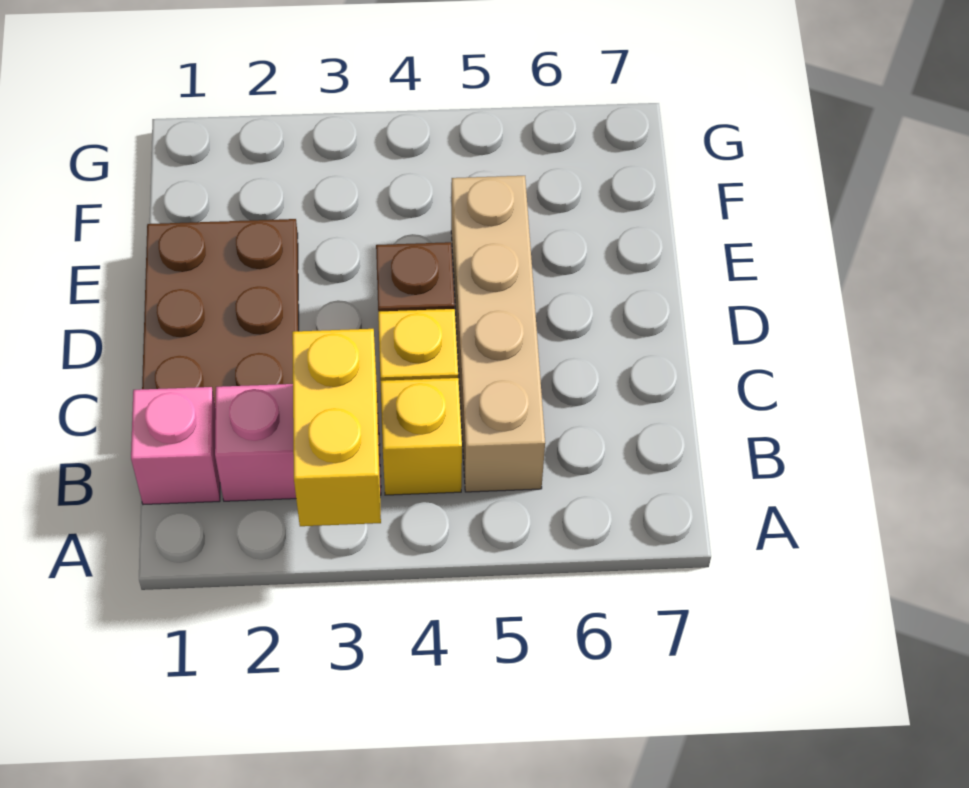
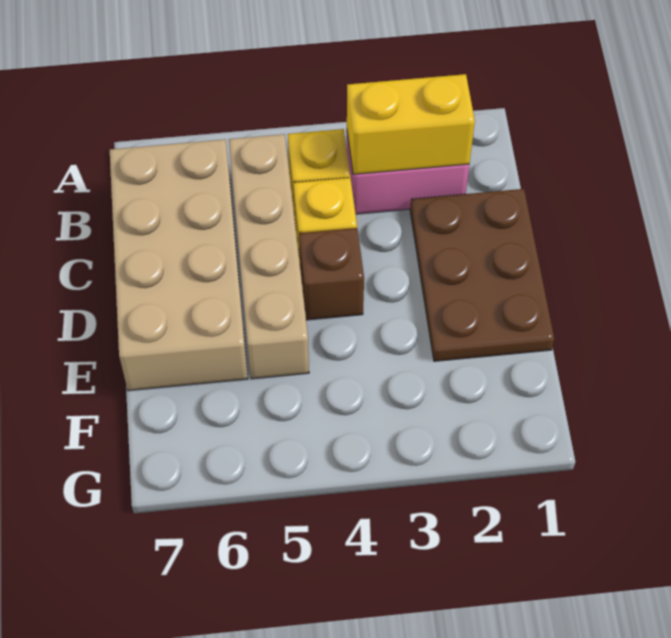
yellow brick A3:B3 level 2 -> yellow brick B2:B3 level 2
pink brick B1 level 1 -> none
none -> tan brick B6:E7 level 1

